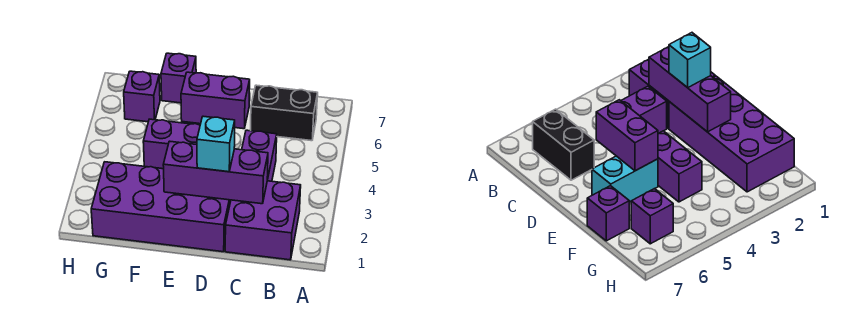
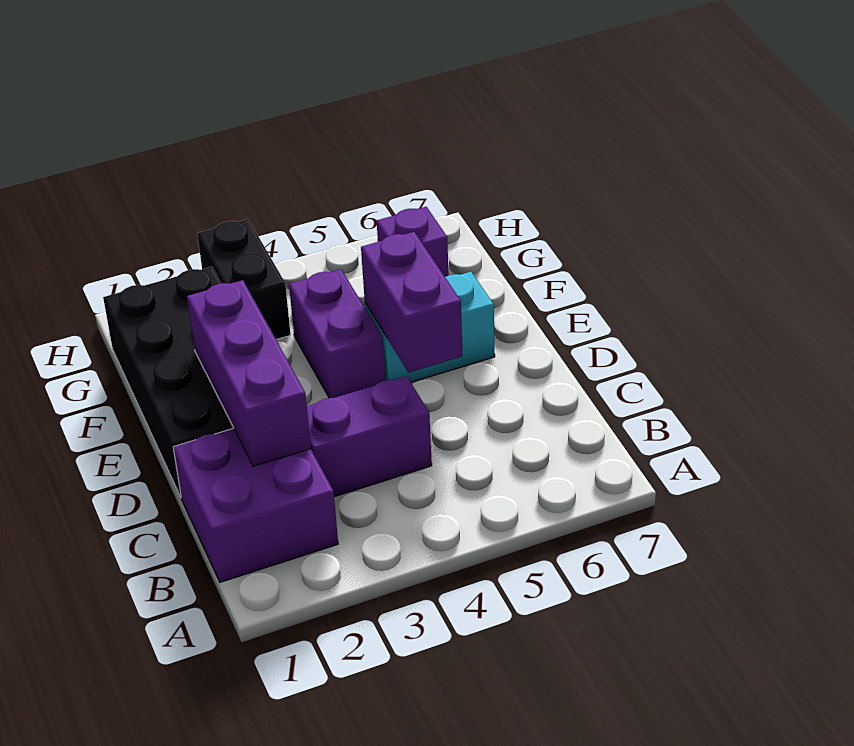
black brick B6:C6 level 1 -> black brick G3:H3 level 1
purple brick D1:G2 level 1 -> black brick D1:G2 level 1
cyan brick D2 level 3 -> none
purple brick F7 level 1 -> none

